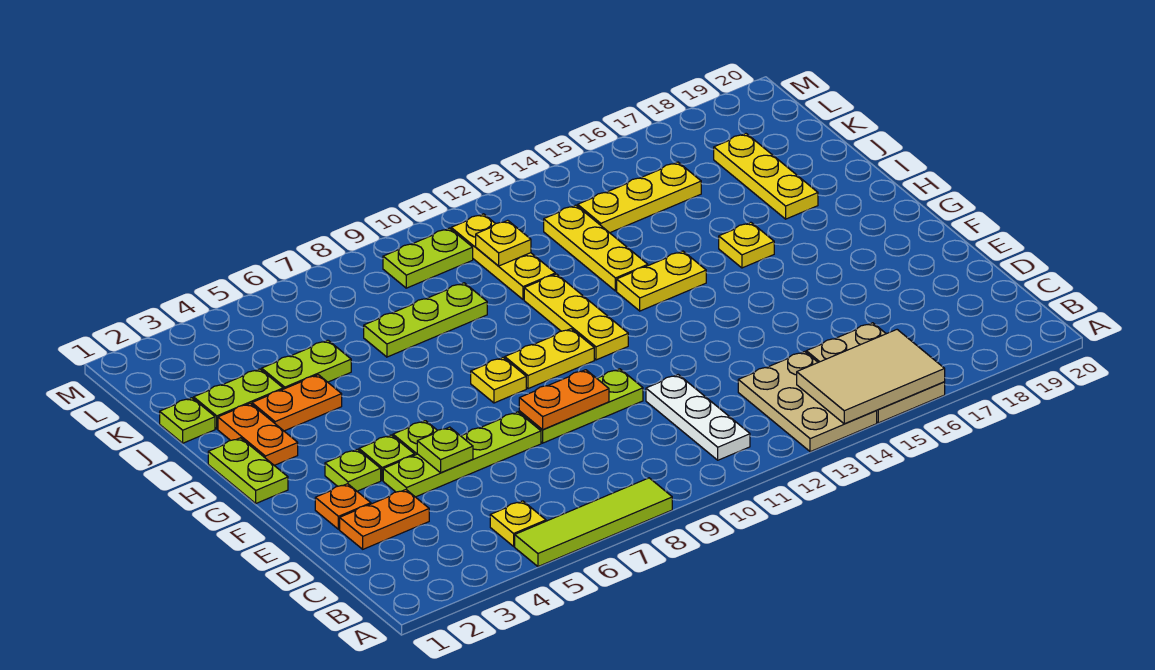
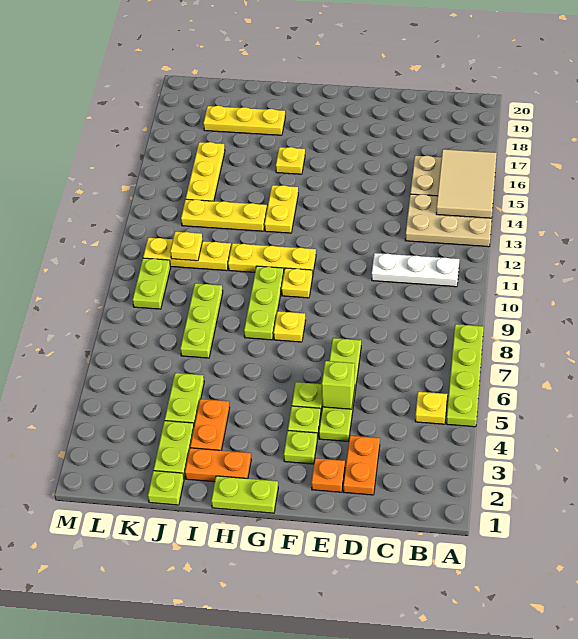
lime tile A5:A8 level 1 -> lime plate A5:A8 level 1
lime plate E5 level 2 -> lime brick E5 level 2
lime plate E8:E10 level 1 -> lime plate H8:H10 level 1
orange plate E8:E9 level 2 -> none
yellow plate G9:G10 level 1 -> yellow plate G10 level 1

